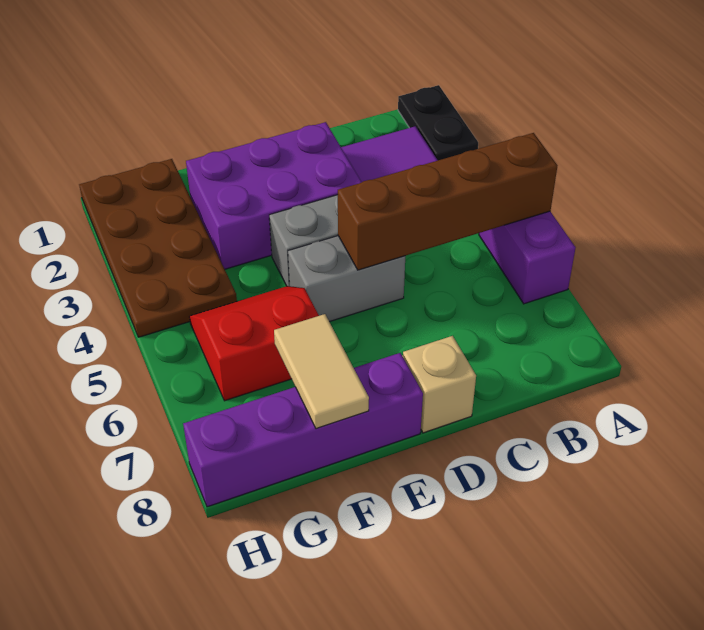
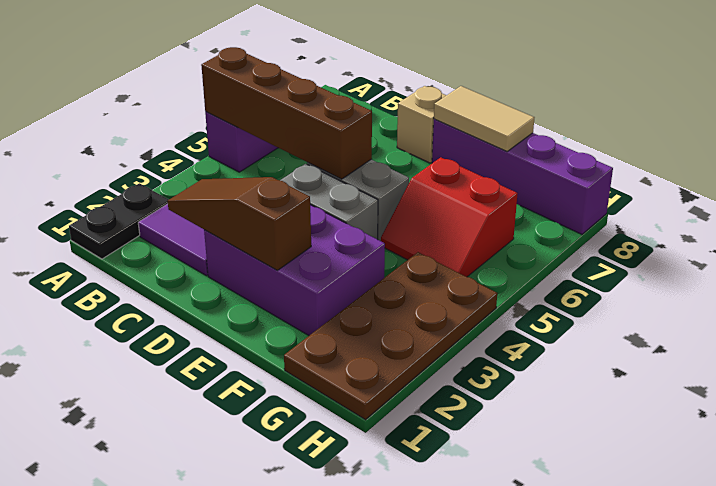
none -> brown slope C2:E2 level 2 top E
tan tile F7:F8 level 2 -> tan tile E8:F8 level 2

